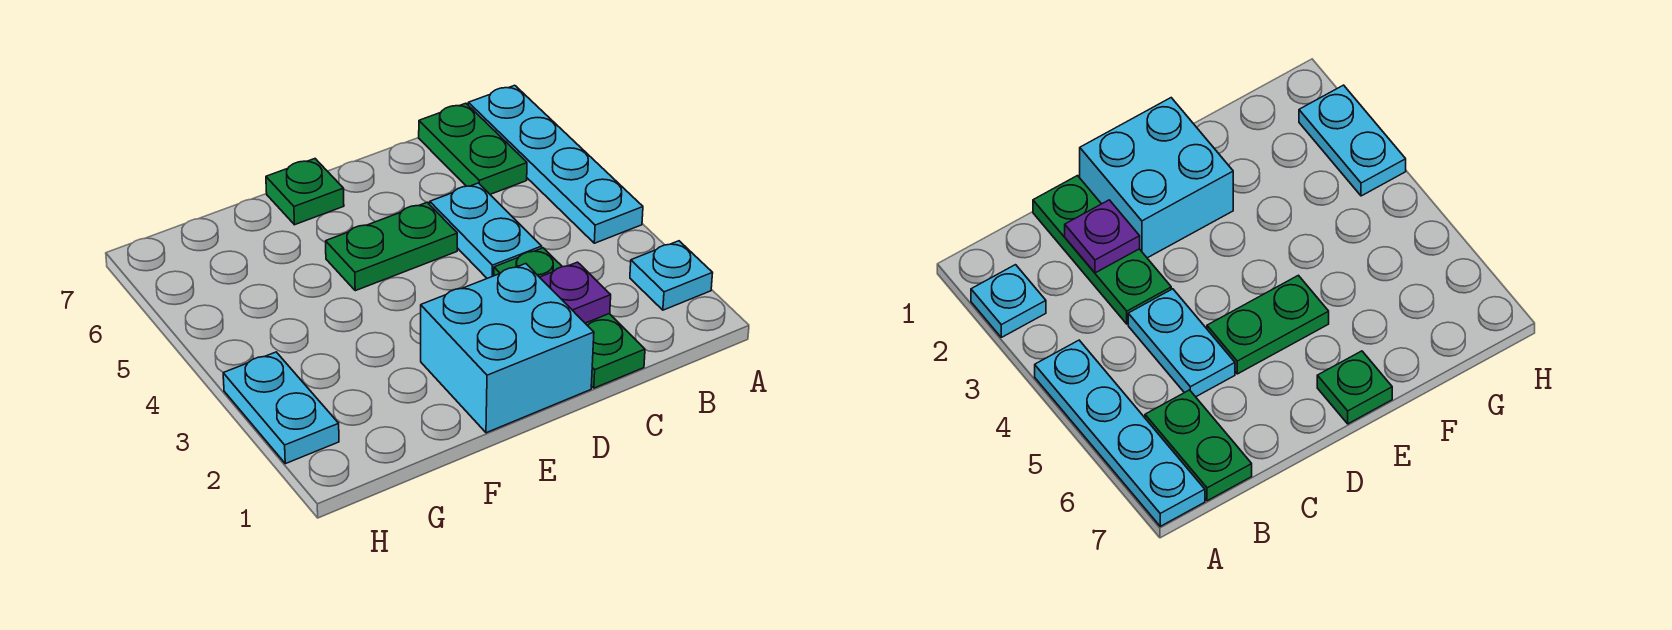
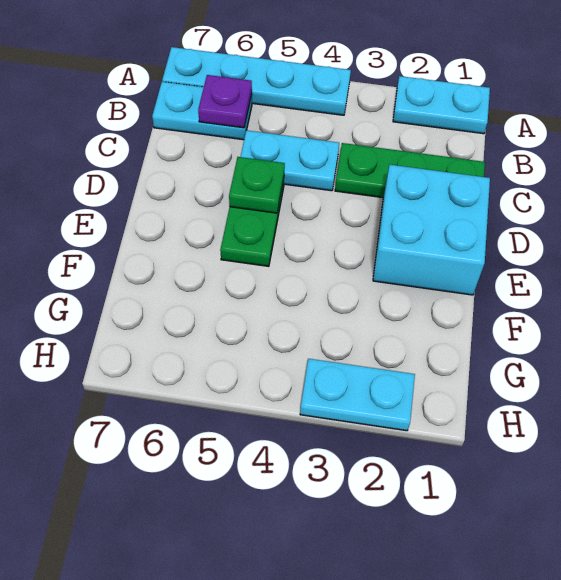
cyan plate A2 level 1 -> cyan plate A1:A2 level 1
green plate B6:B7 level 1 -> cyan plate B6:B7 level 1
purple plate C2 level 2 -> purple plate B6 level 2
green plate E7 level 1 -> green plate D5 level 2

